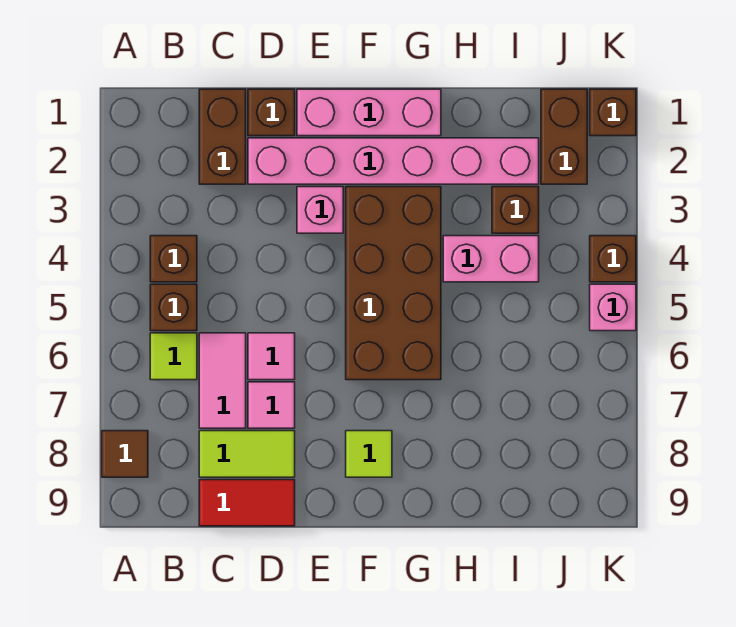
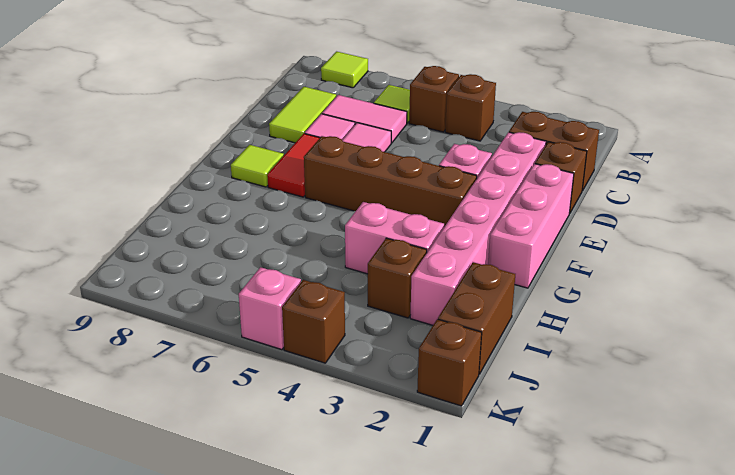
brown tile A8 level 1 -> lime tile A8 level 1
red tile C9:D9 level 1 -> red tile E7:F7 level 1
brown brick F3:G6 level 1 -> brown brick F3:F6 level 1
pink brick H4:I4 level 1 -> pink brick H3:H4 level 1
brown brick J1:J2 level 1 -> brown brick I1:J1 level 1

